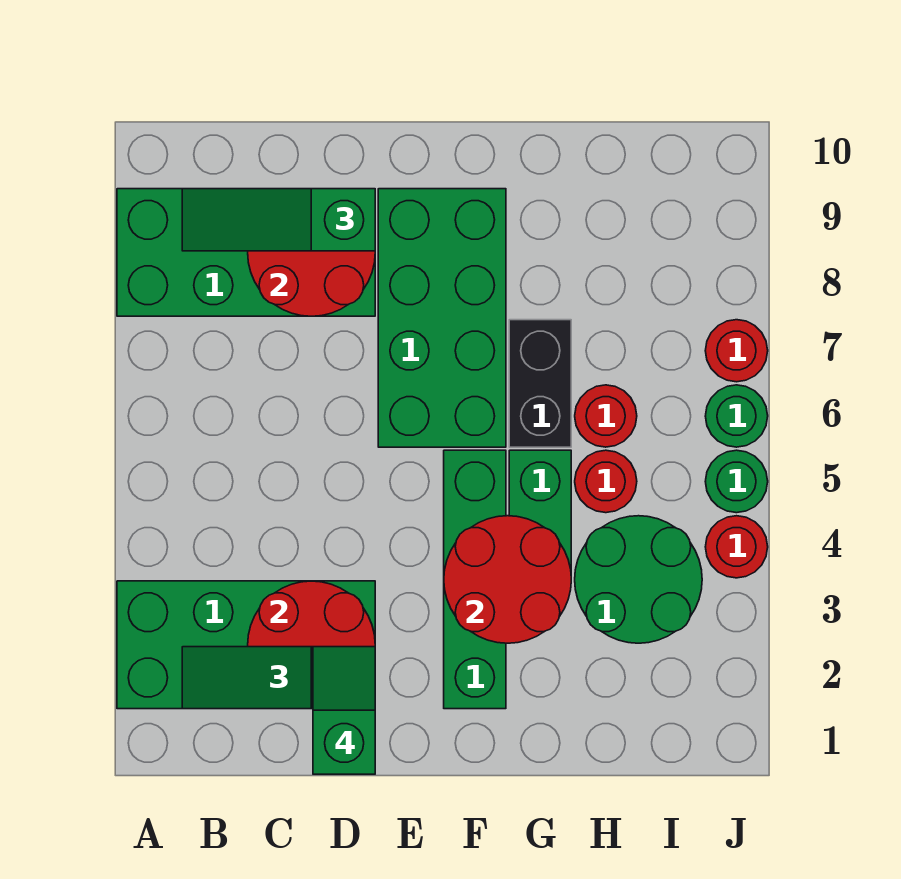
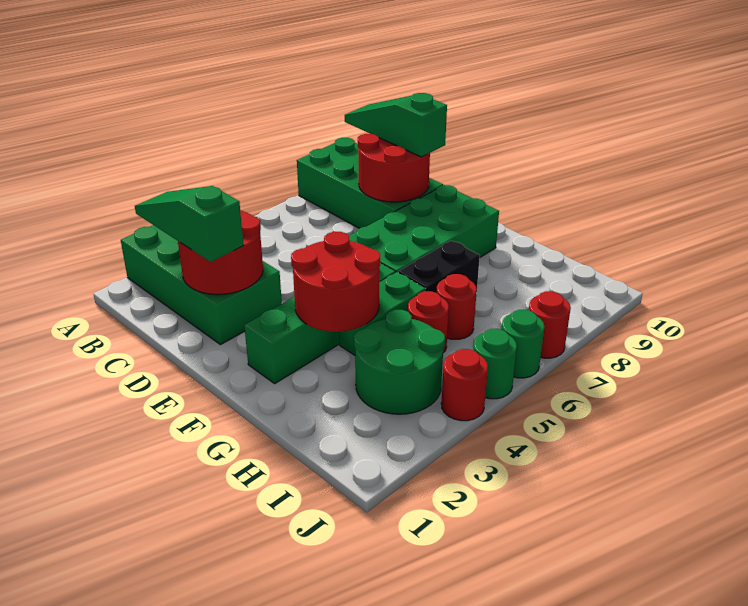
green slope D1:D2 level 4 top 1 -> none

